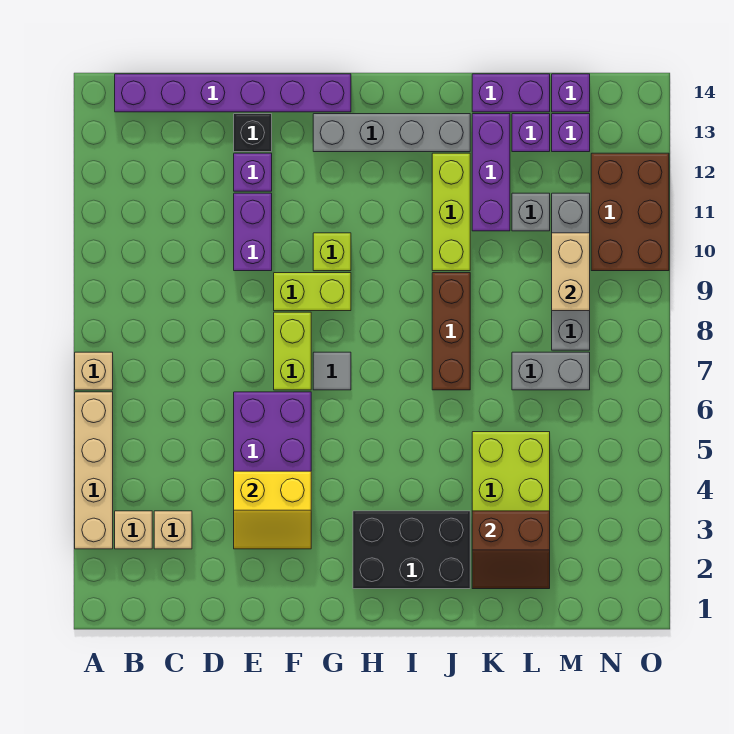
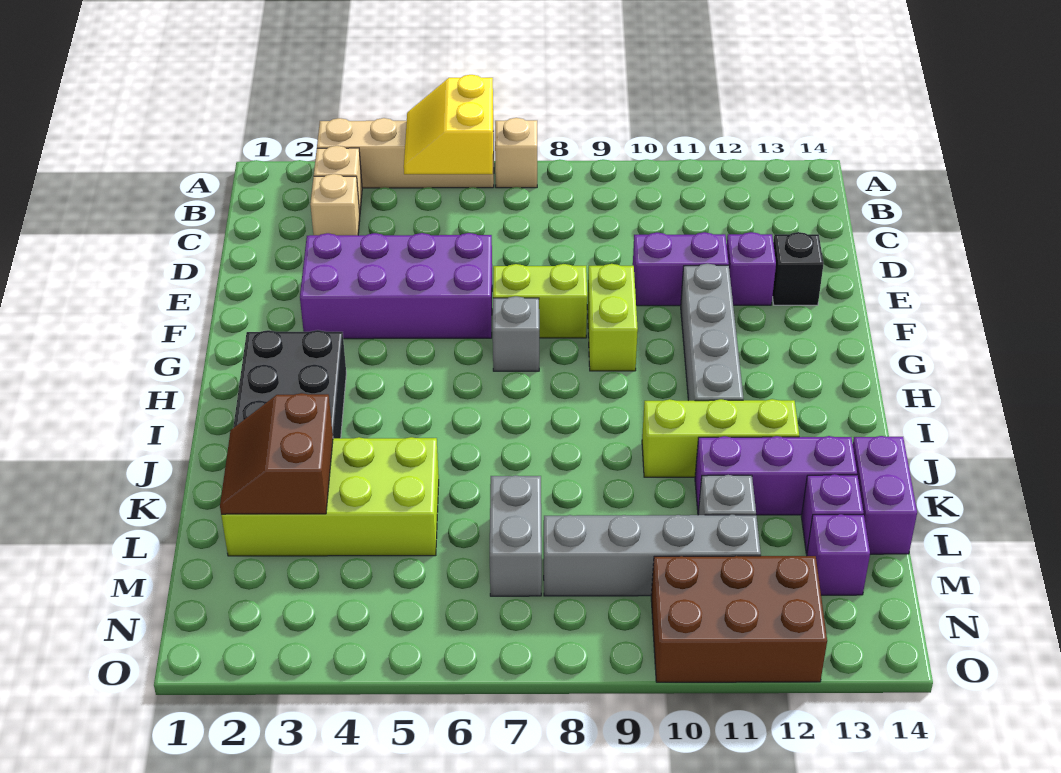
purple brick B14:G14 level 1 -> none
yellow slope E3:F4 level 2 top 4 -> yellow slope A5:B6 level 2 top 6
grey tile G7 level 1 -> grey brick G7 level 1
lime brick G10 level 1 -> none
grey brick G13:J13 level 1 -> grey brick F11:I11 level 1
brown brick J7:J9 level 1 -> none
tan brick M9:M10 level 2 -> none
purple brick M14 level 1 -> none

